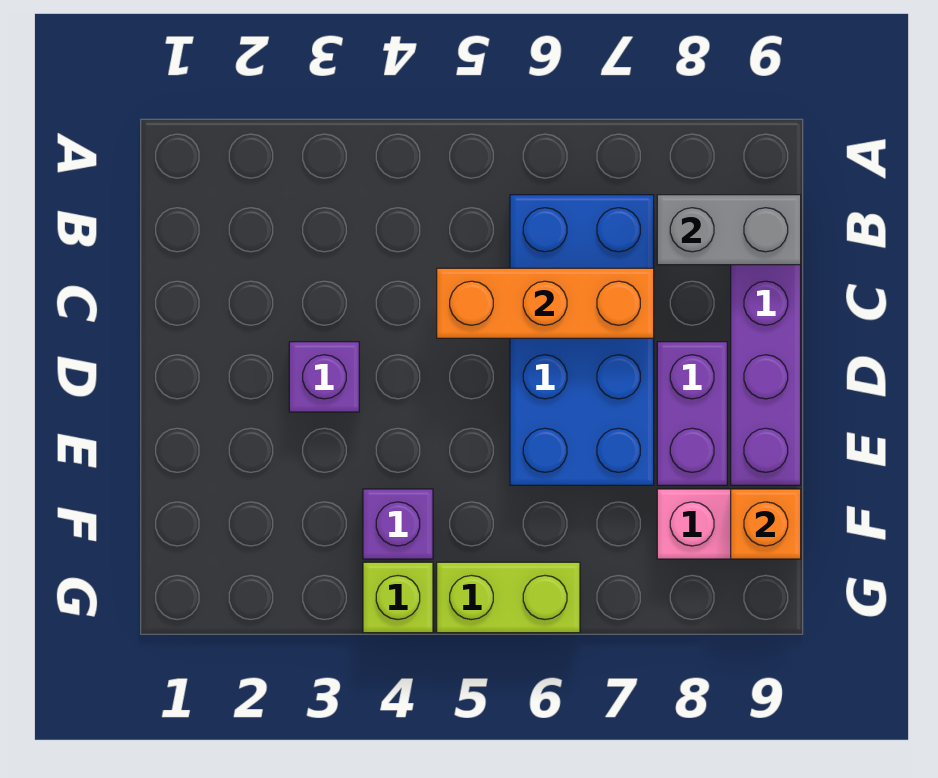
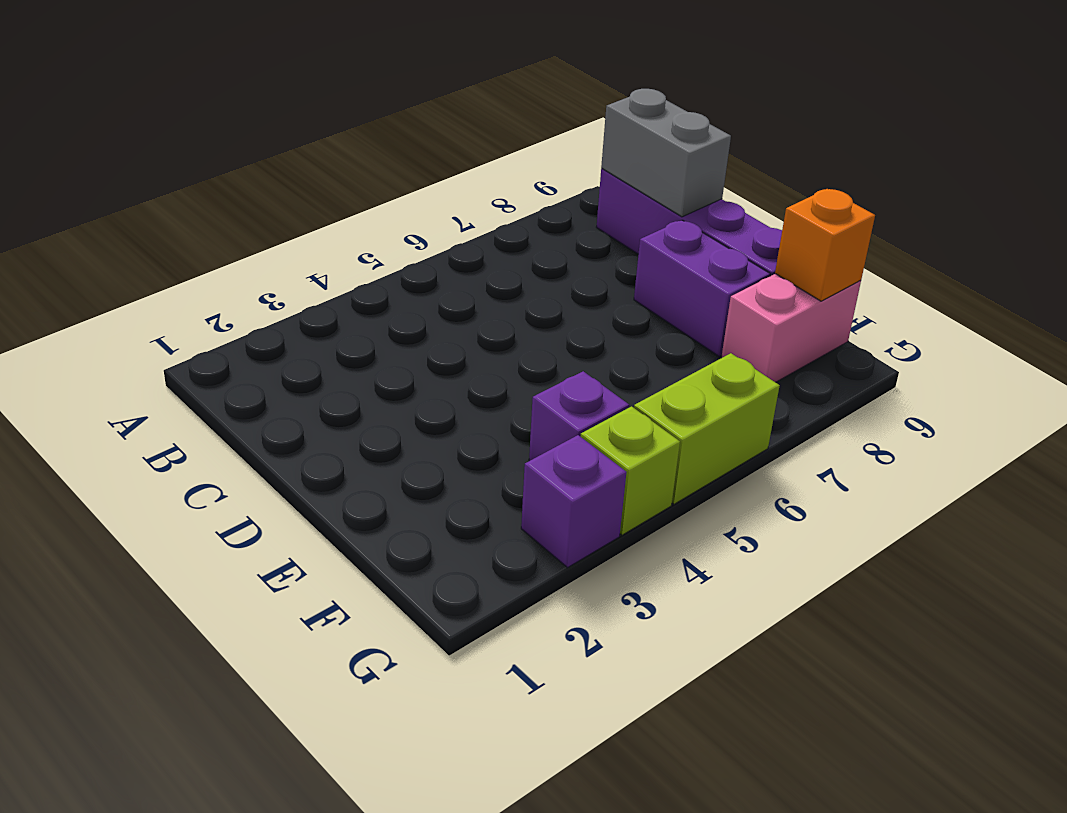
blue brick B6:E7 level 1 -> none
grey brick B8:B9 level 2 -> grey brick B9:C9 level 2
orange brick C5:C7 level 2 -> none
purple brick D3 level 1 -> purple brick G3 level 1

